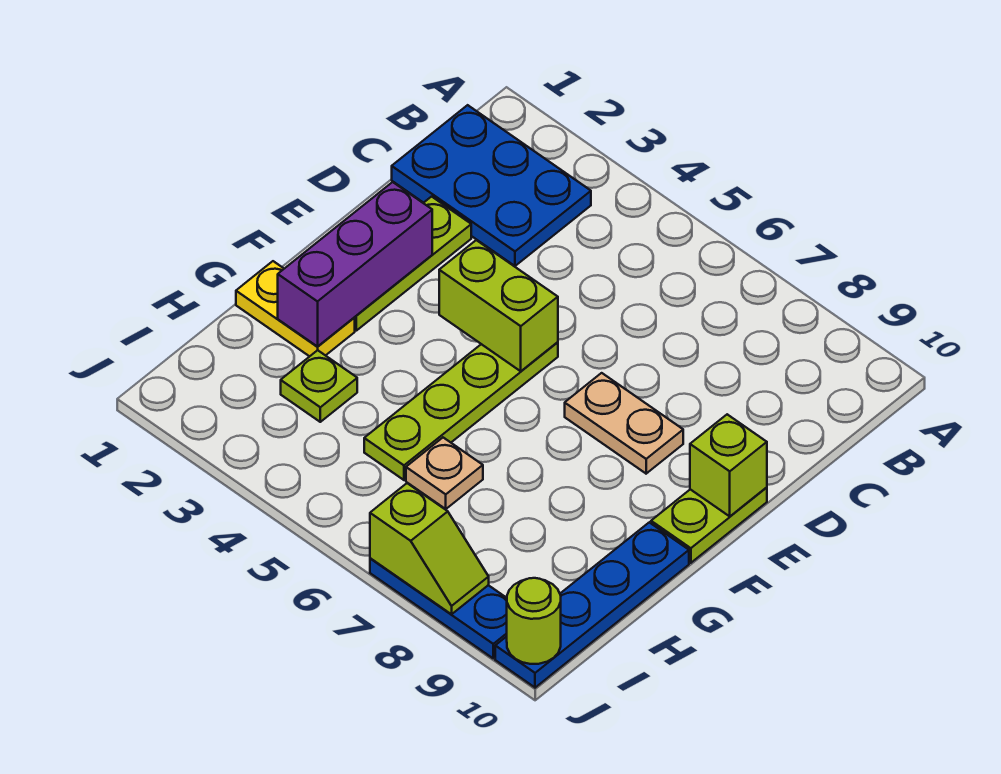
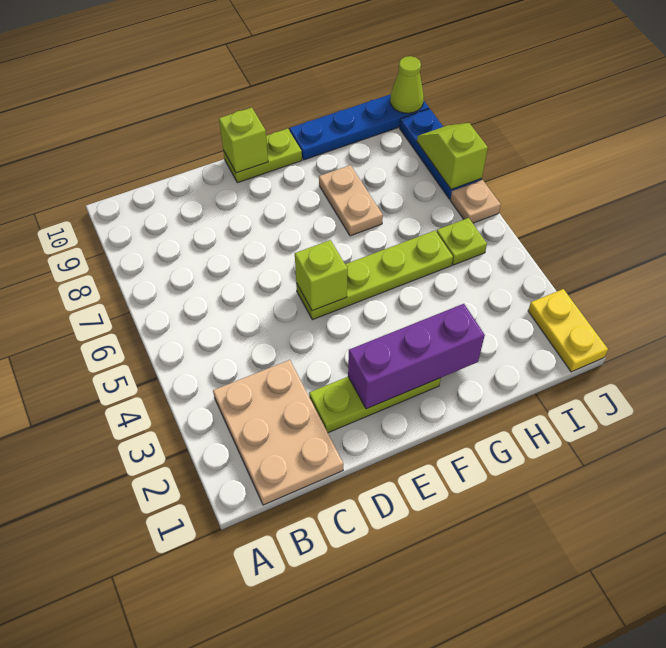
blue plate B1:C3 level 1 -> tan plate B1:C3 level 1
lime brick E4:E5 level 2 -> lime brick E5 level 2
tan plate E7:E8 level 1 -> tan plate G7:G8 level 1
yellow plate G1:G2 level 1 -> yellow plate J1:J2 level 1
lime plate H3 level 1 -> lime plate I5 level 1
tan plate H6 level 1 -> tan plate J6 level 1
lime round brick J10 level 2 -> lime cone J10 level 2

